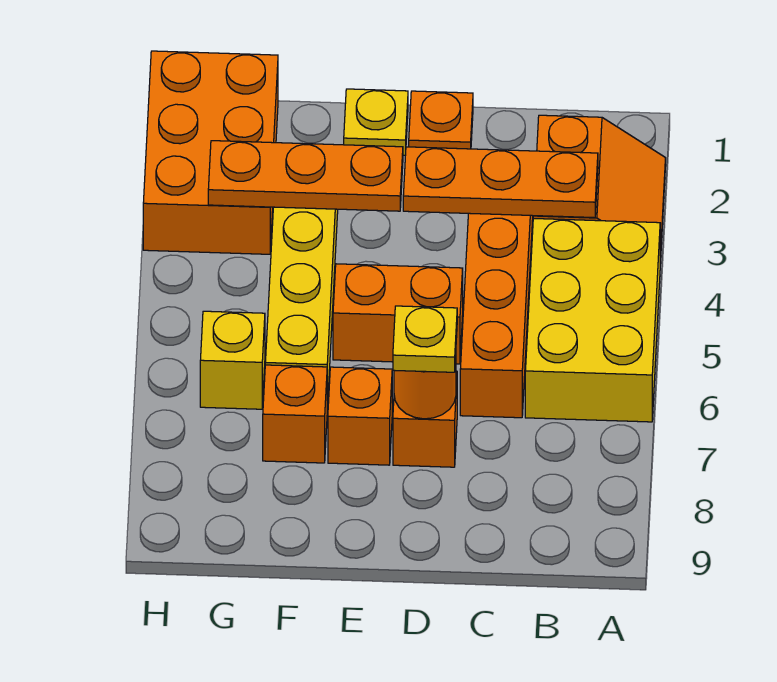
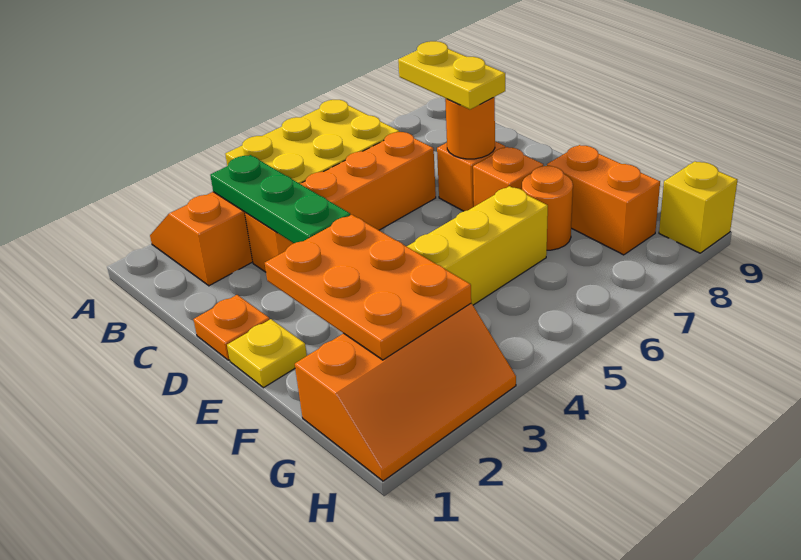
orange plate B3:D3 level 2 -> green plate B3:D3 level 2
orange brick D5:E5 level 1 -> orange brick F8:G8 level 1
yellow plate D7 level 3 -> yellow plate C7:D7 level 3
orange plate E3:G3 level 2 -> orange plate E2:G3 level 2
orange brick F7 level 1 -> orange round brick F7 level 1
orange brick G1:H3 level 1 -> orange slope G1:H3 level 1 top G
yellow brick G6 level 1 -> yellow brick H9 level 1

